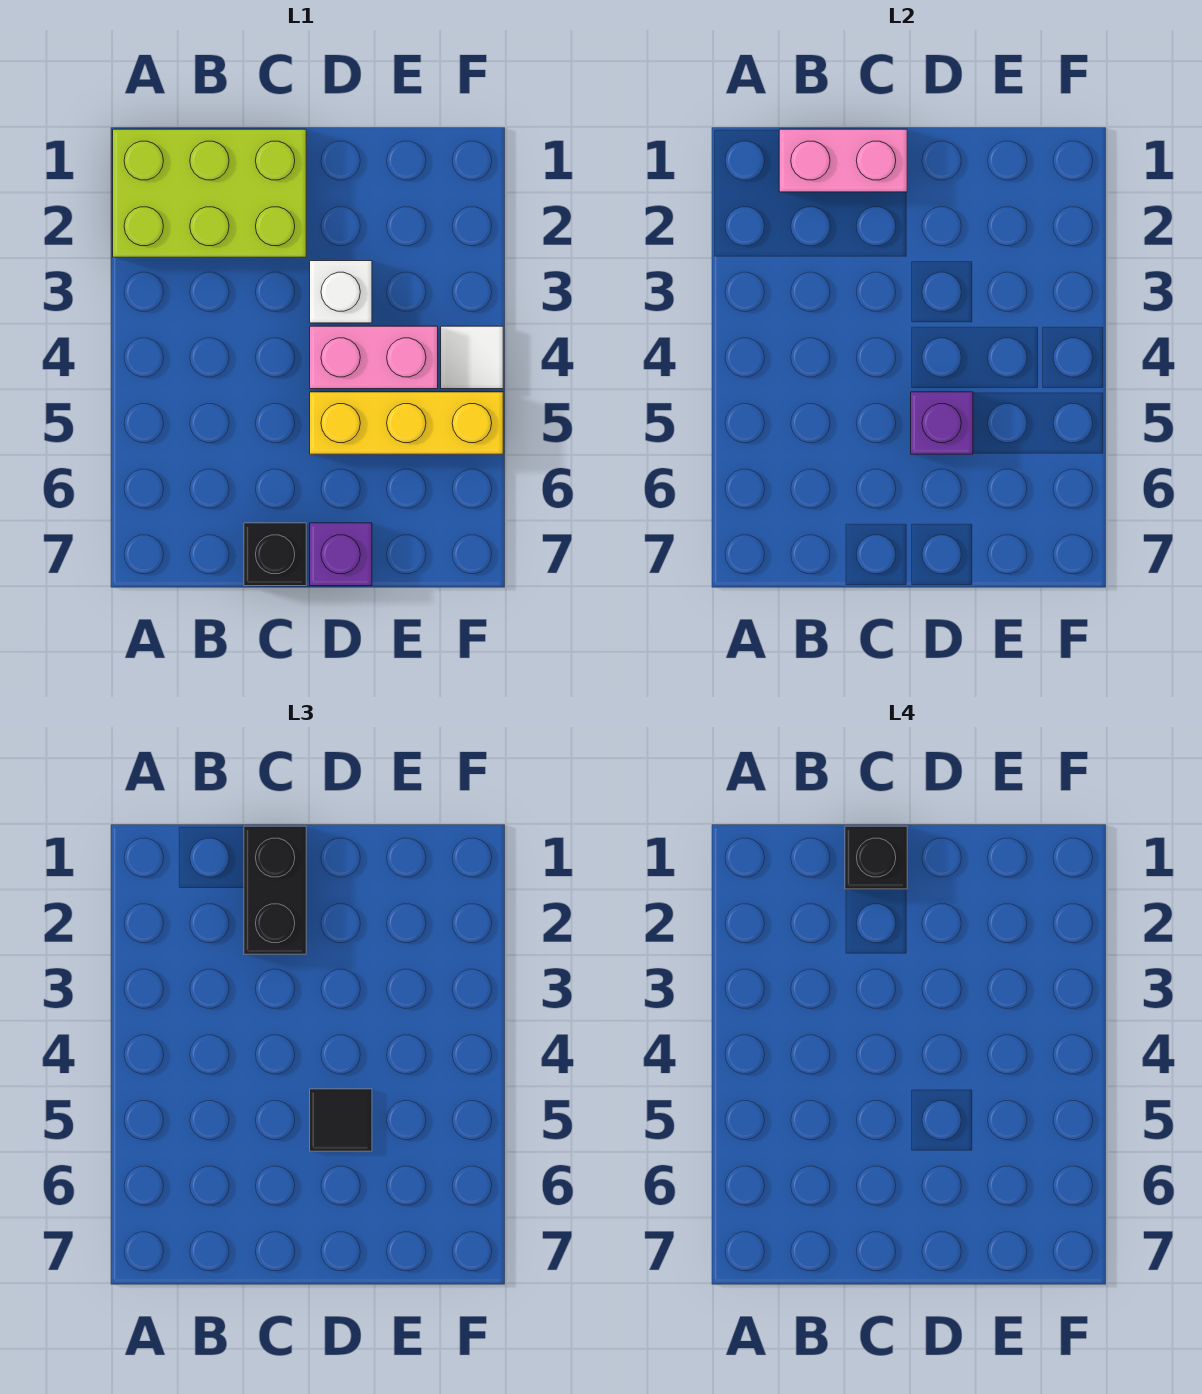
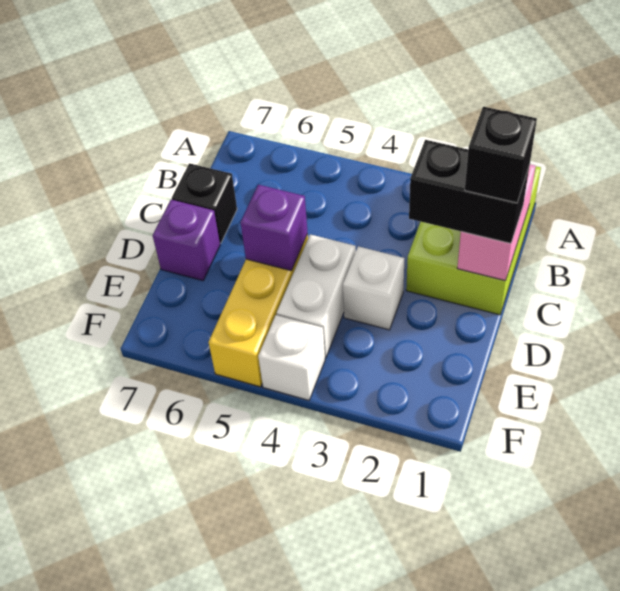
pink brick D4:E4 level 1 -> white brick D4:E4 level 1
black tile D5 level 3 -> none
white tile F4 level 1 -> white brick F4 level 1

